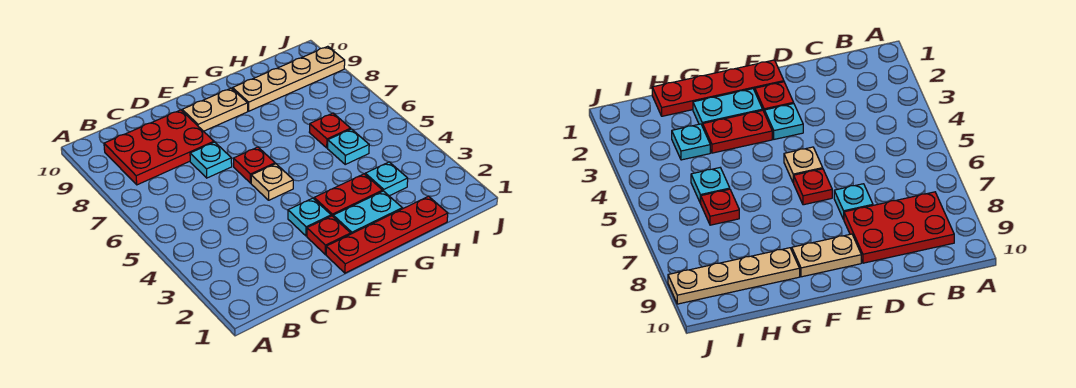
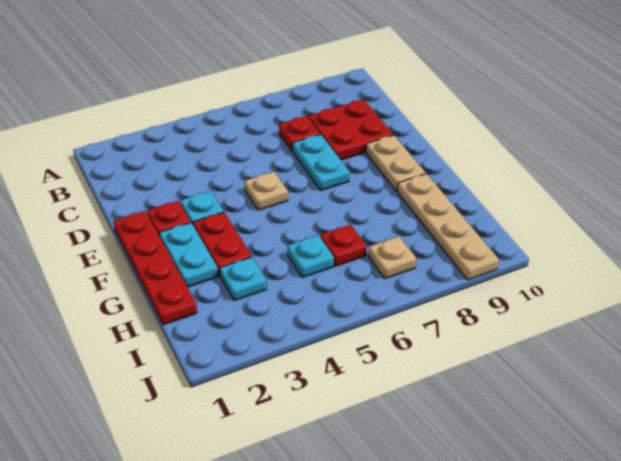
red plate B8:D9 level 1 -> red plate C8:D9 level 1
cyan plate D7 level 1 -> cyan plate D7:E7 level 1
red plate E6 level 1 -> red plate C7 level 1
none -> tan plate I7 level 1

